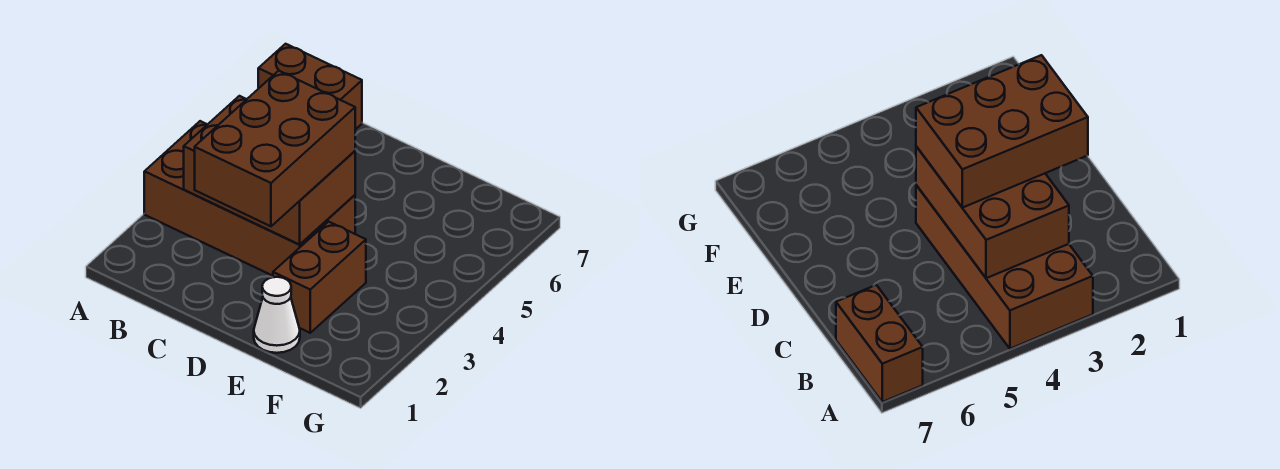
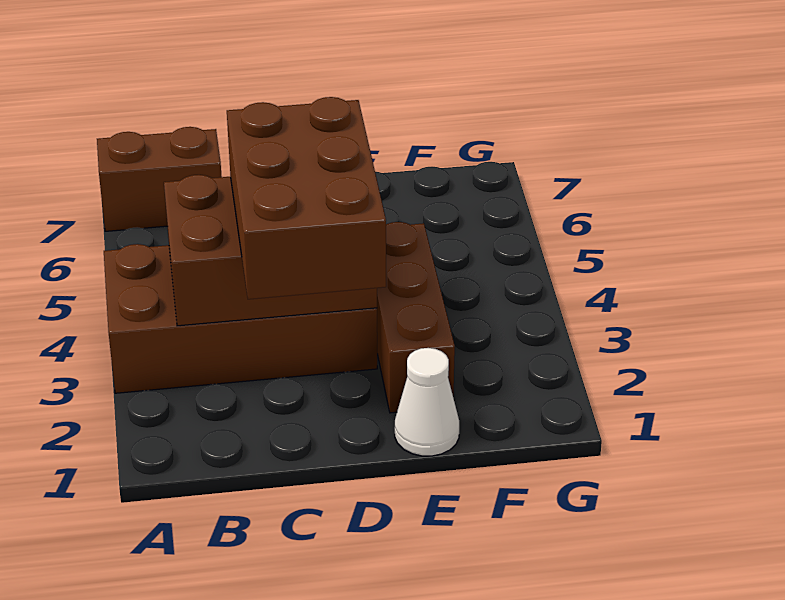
brown brick E2:E3 level 1 -> brown brick E2:E4 level 1

